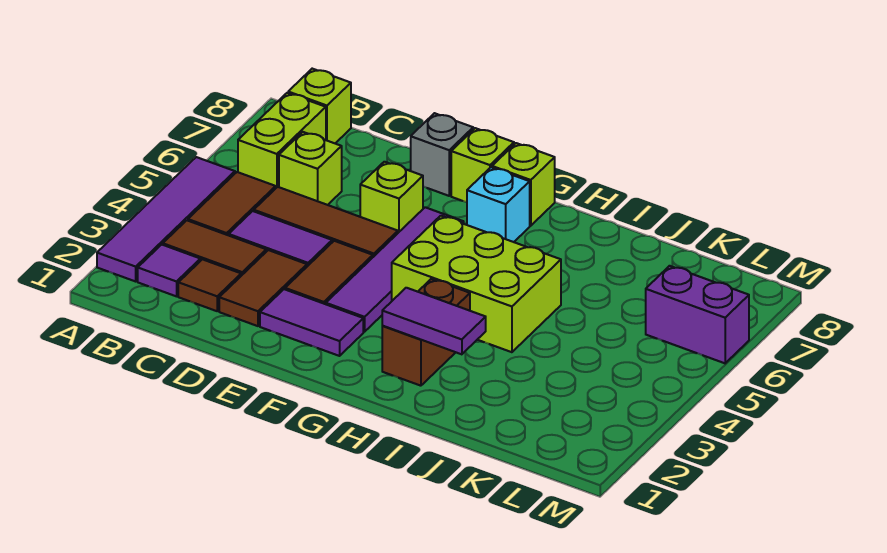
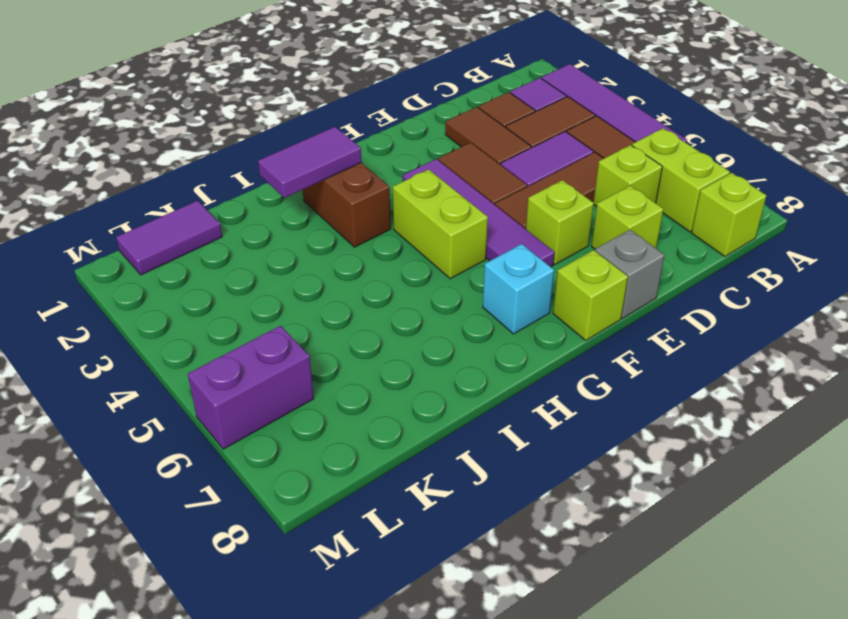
purple tile E2:F2 level 1 -> purple tile K1:L1 level 1
lime brick G4:I5 level 1 -> lime brick G4:G5 level 1
lime brick G8 level 1 -> lime brick D7 level 1

